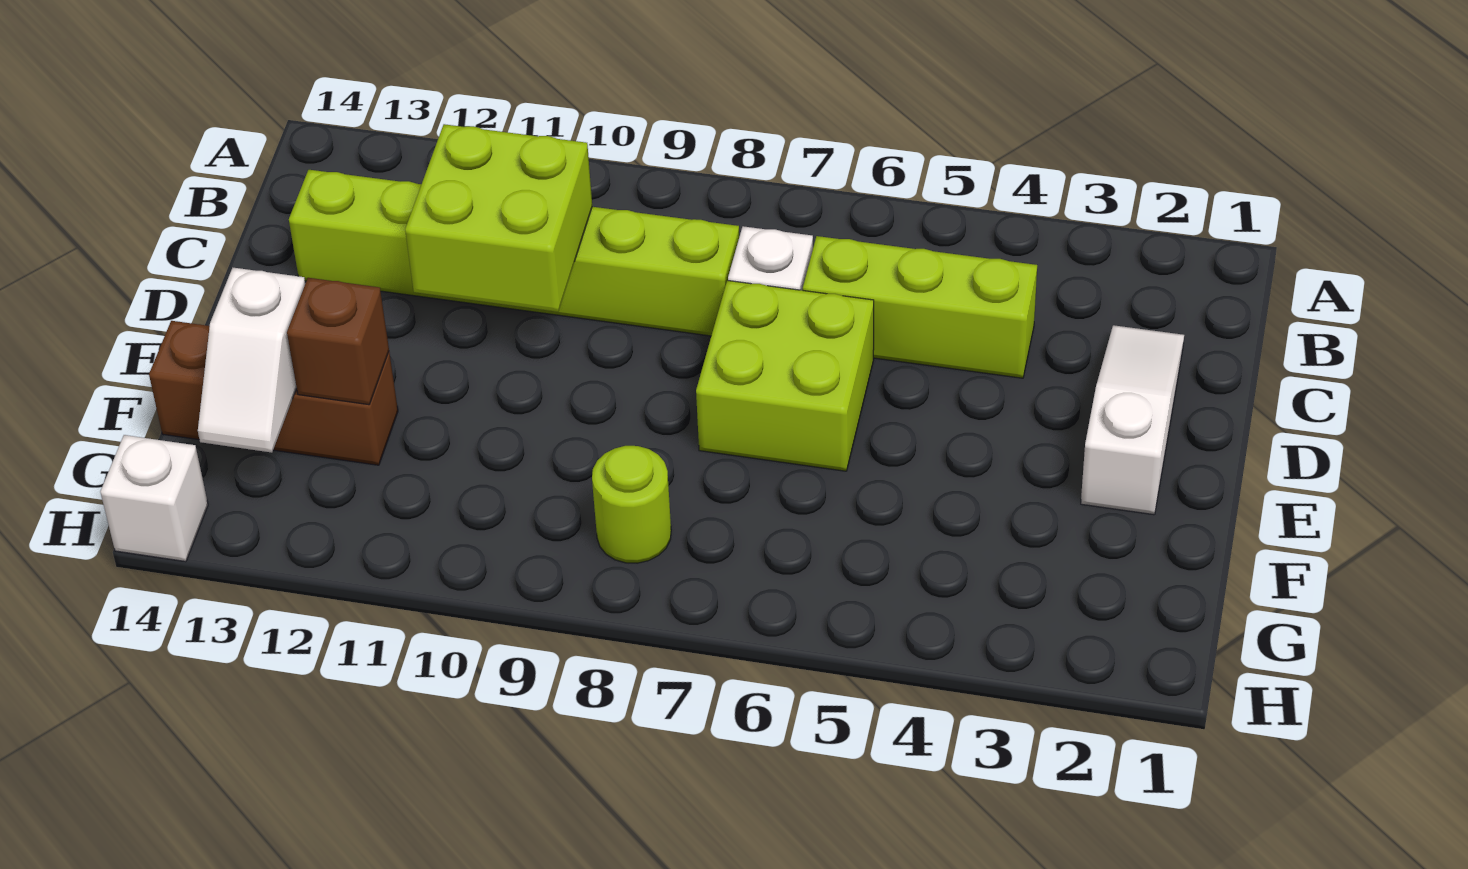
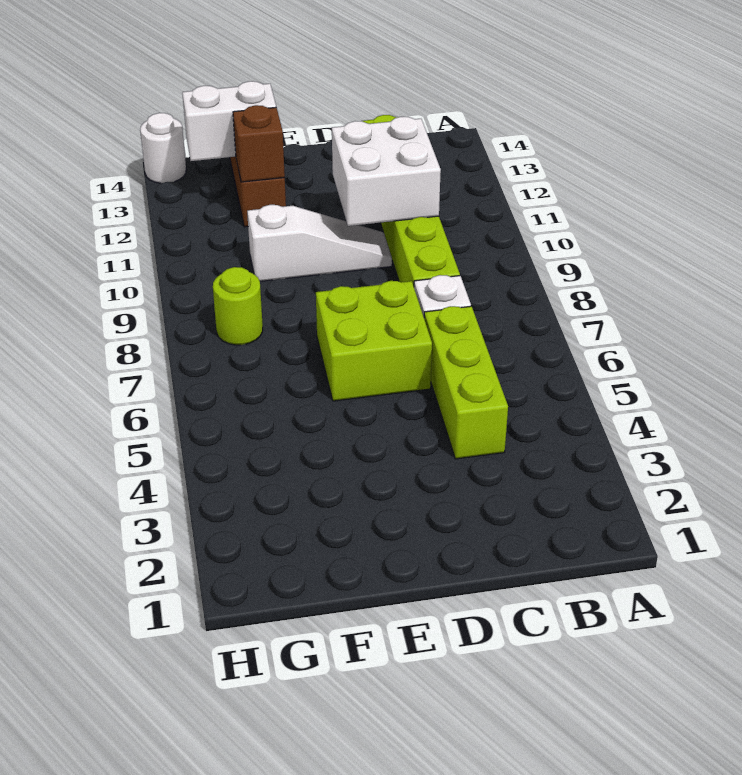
white slope C2:E2 level 1 top E -> white slope D10:F10 level 1 top F
lime brick C10:D11 level 2 -> white brick C10:D11 level 2
white slope F13:G13 level 2 top F -> white brick F13:G13 level 2
white brick H14 level 1 -> white round brick H14 level 1

